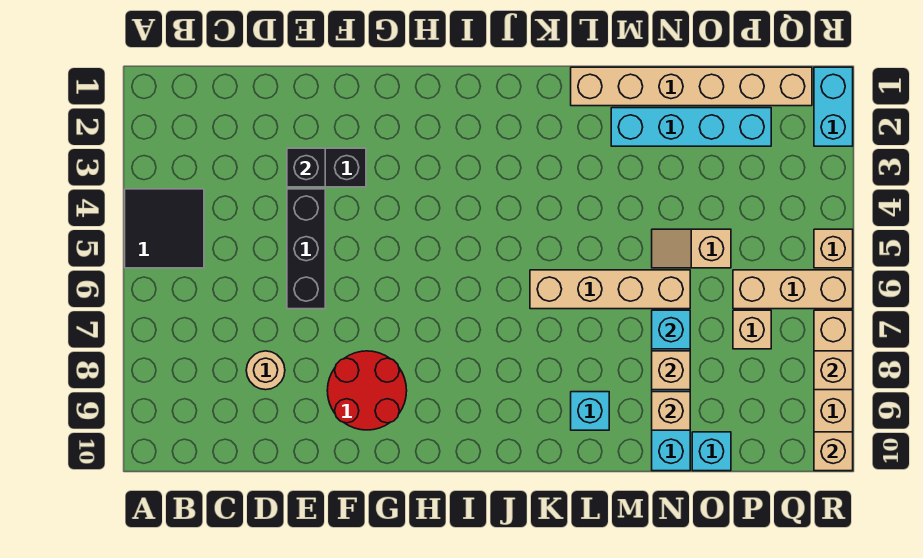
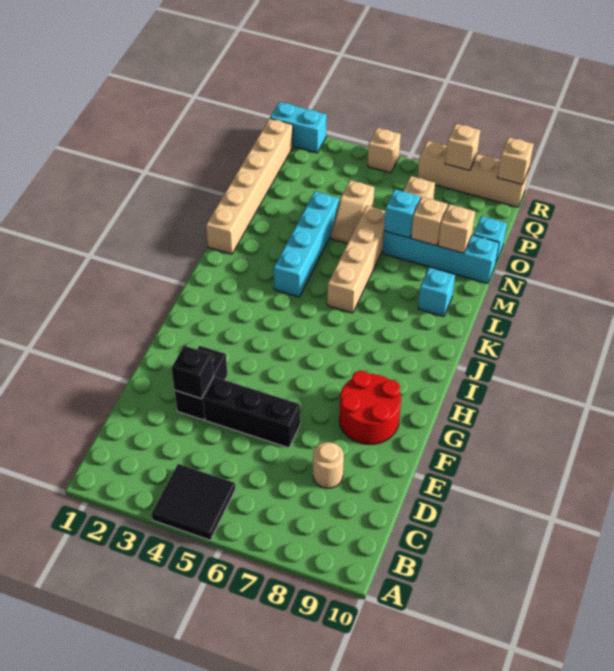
cyan brick M2:P2 level 1 -> cyan brick K4:N4 level 1
tan brick P6:R6 level 1 -> none

